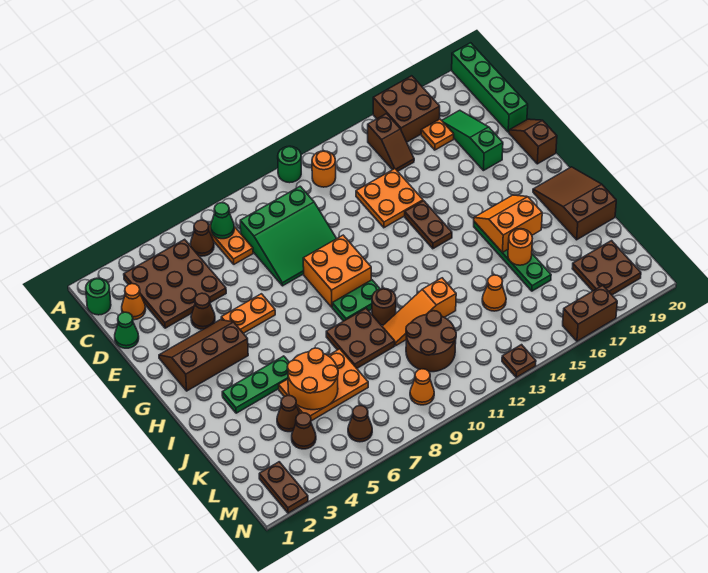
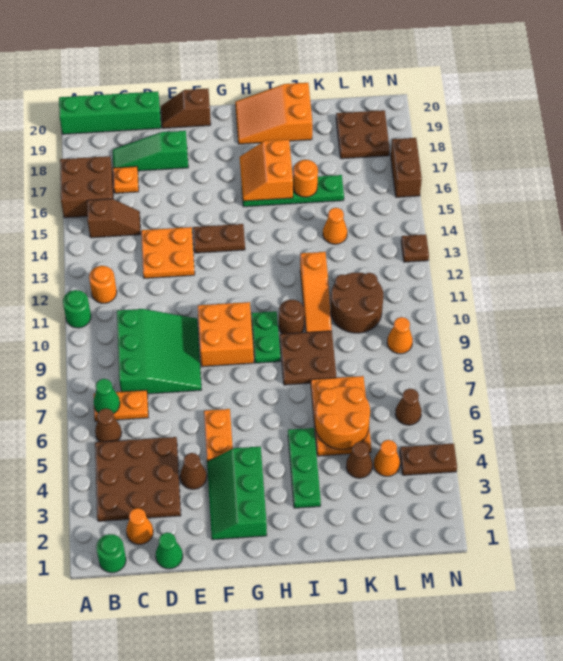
brown slope F2:G4 level 1 top G -> green slope F2:G4 level 1 top G
brown slope H19:J20 level 1 top J -> orange slope H19:J20 level 1 top J
brown cone L4 level 1 -> orange cone L4 level 1
brown plate M2:N2 level 1 -> brown plate M4:N4 level 1

